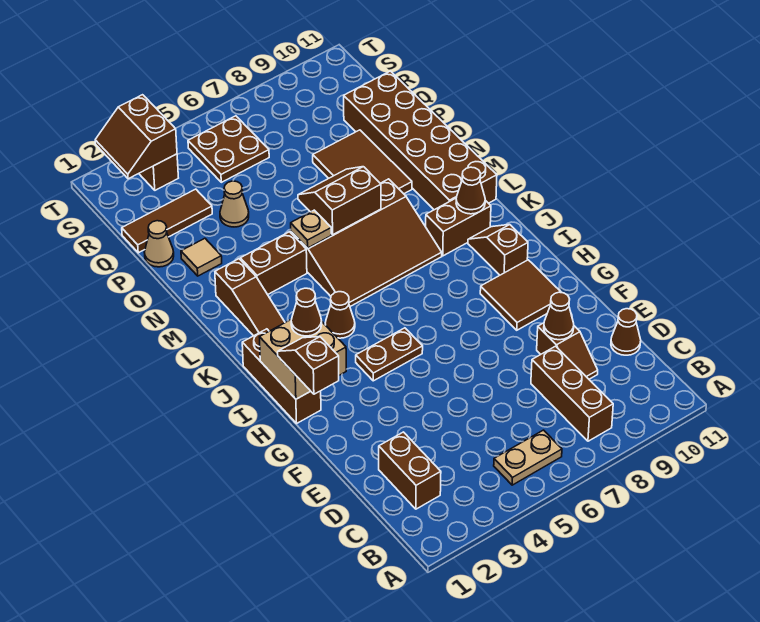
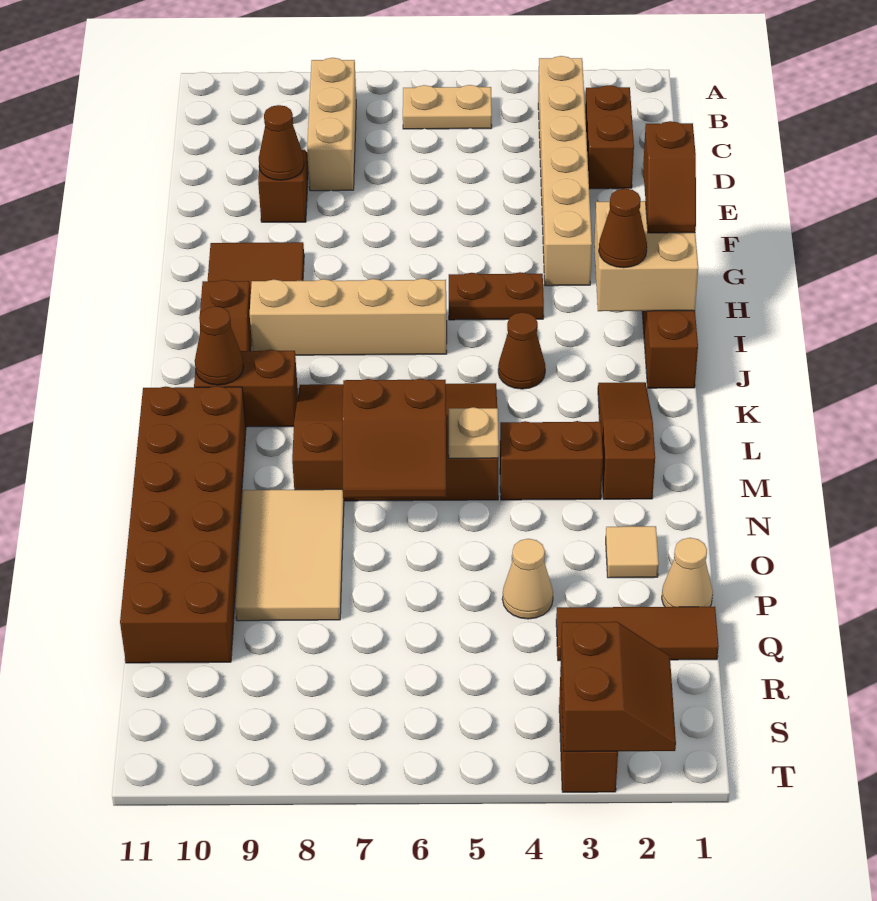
none -> tan brick B3:G3 level 1
brown brick B8:D8 level 1 -> tan brick B8:D8 level 1
brown cone D11 level 1 -> none
none -> tan brick I6:I9 level 1
brown tile N8:P9 level 1 -> tan tile N8:P9 level 1
brown plate R5:S6 level 1 -> none

